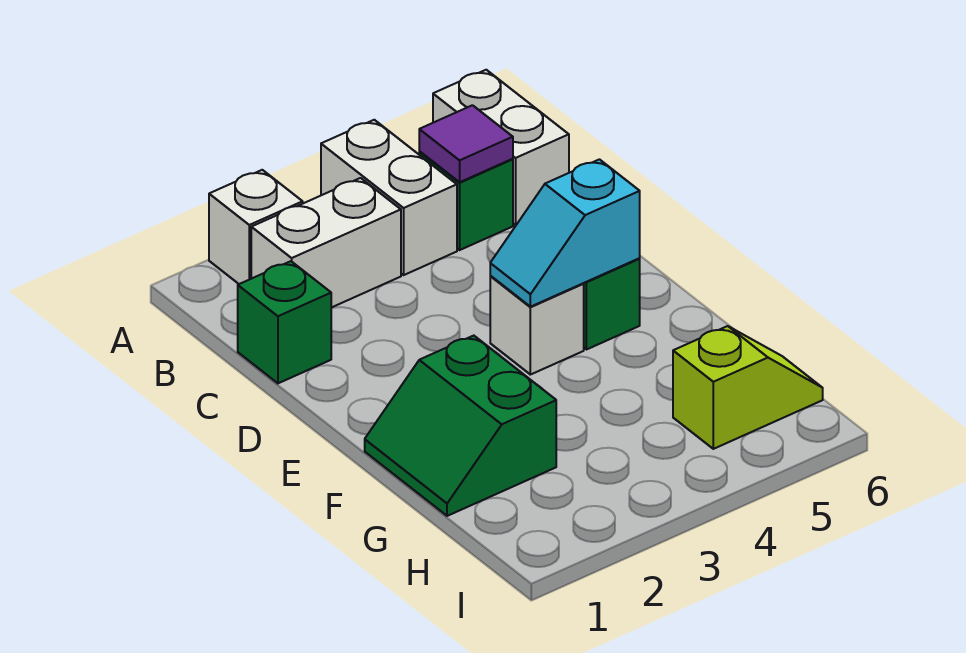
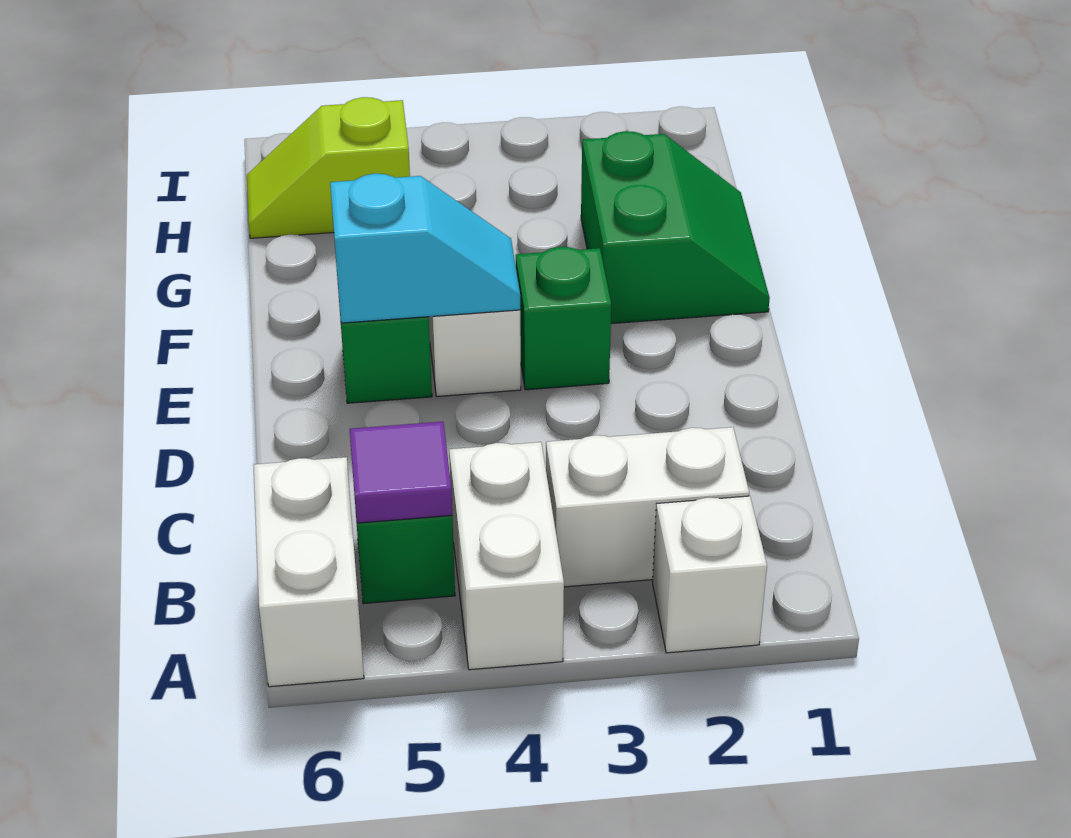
green brick C1 level 1 -> green brick E3 level 1

